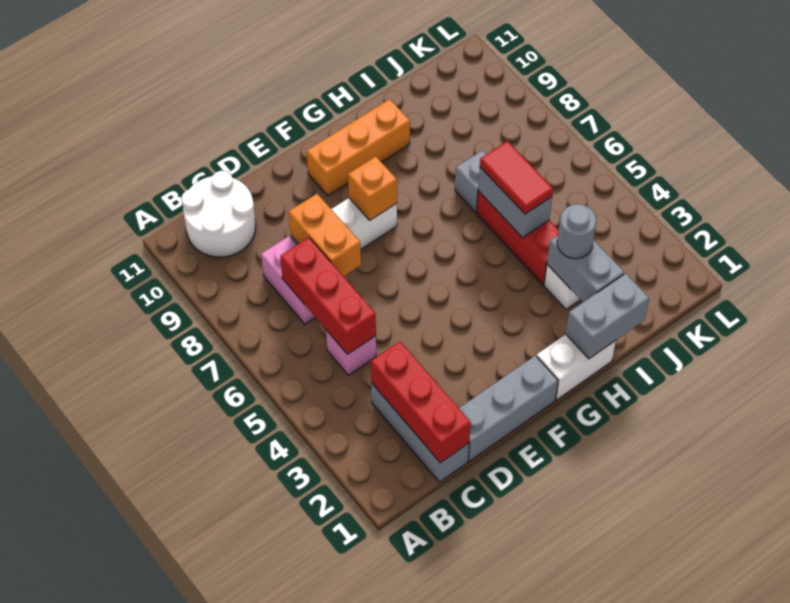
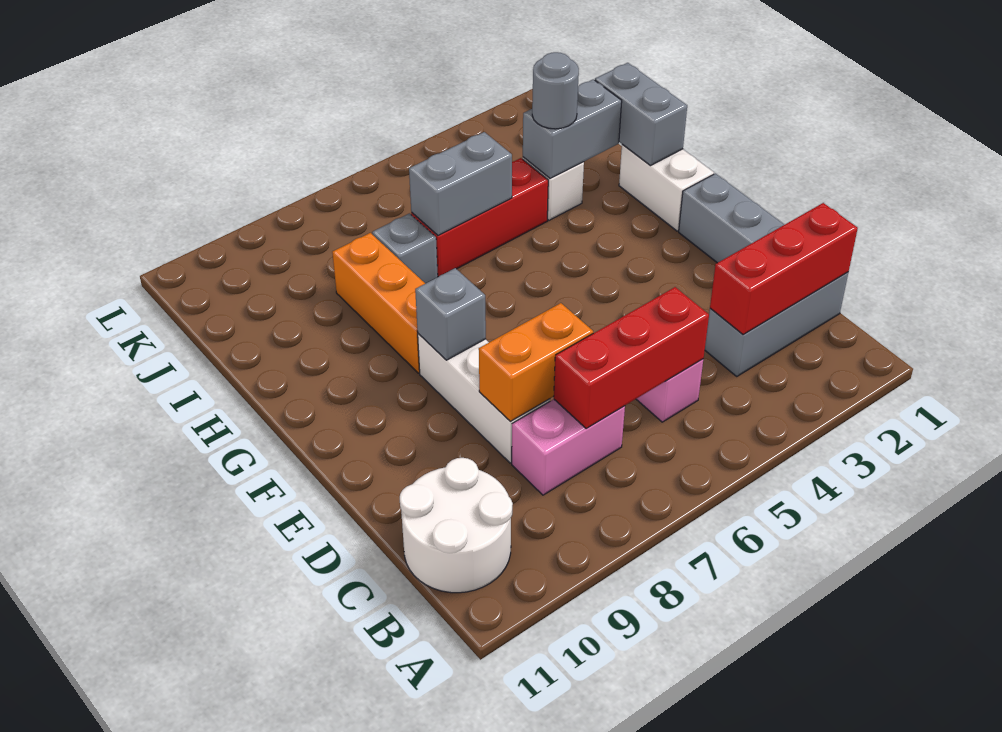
orange brick F8 level 2 -> grey brick F8 level 2
orange brick F10:H10 level 1 -> orange brick G8:I8 level 1
red tile I5:I6 level 3 -> none

